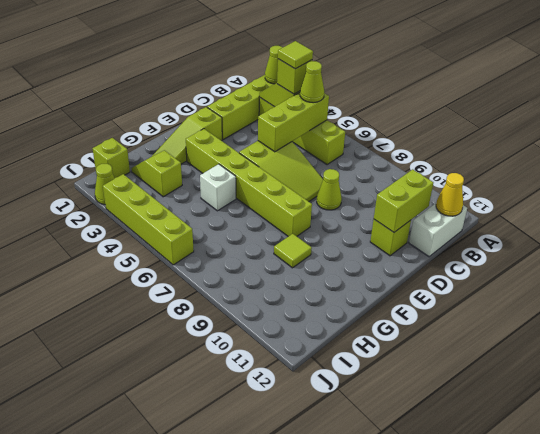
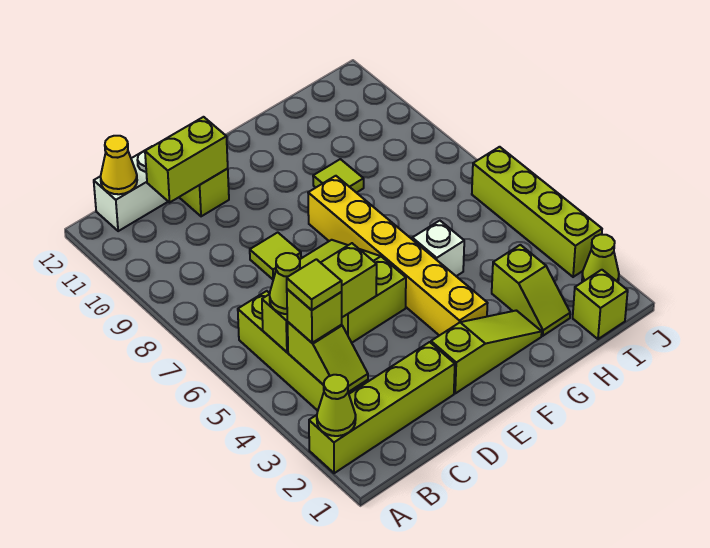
lime cone D8 level 1 -> lime tile D8 level 1
lime brick F3:F8 level 1 -> yellow brick F3:F8 level 1

